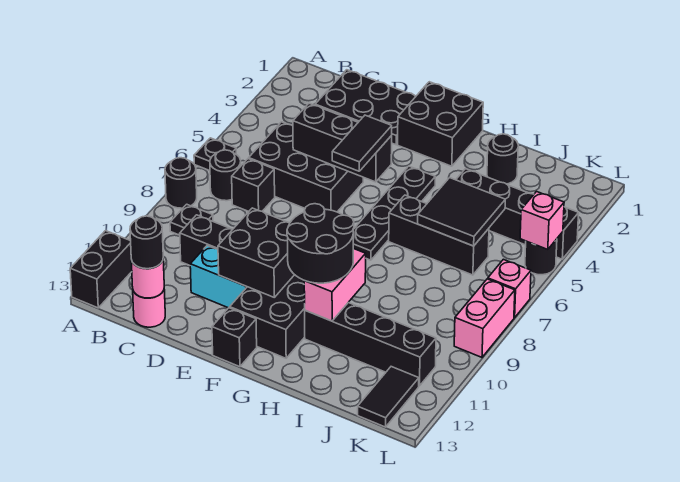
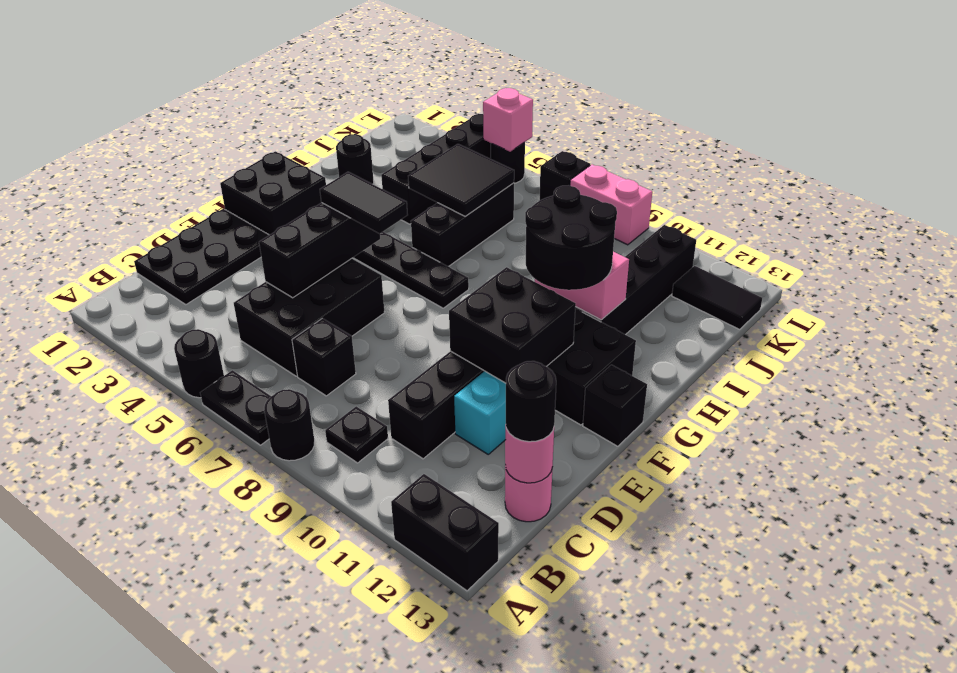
black plate A6 level 1 -> black plate A6:A7 level 1
black round brick B7 level 1 -> black round brick A5 level 1
pink brick L7 level 1 -> black brick L7 level 1

